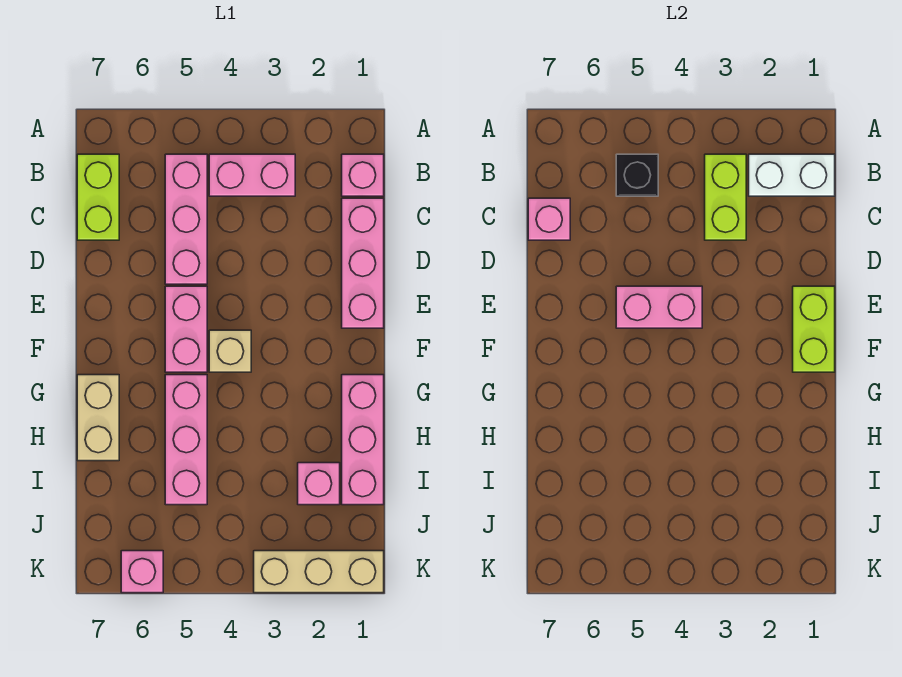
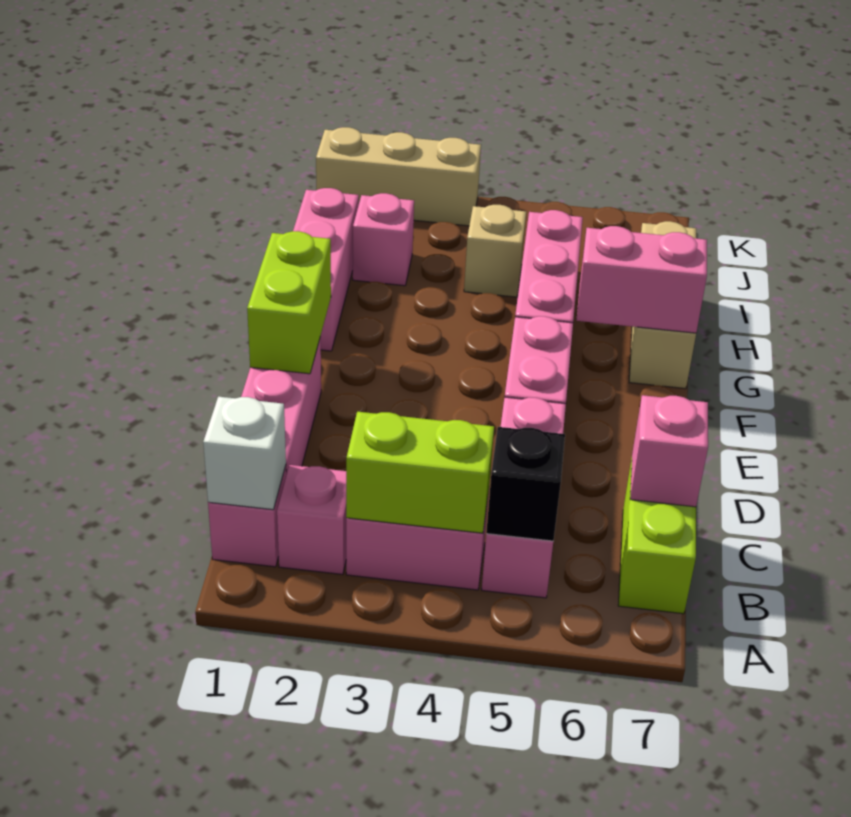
white brick B1:B2 level 2 -> white brick B1 level 2
lime brick B3:C3 level 2 -> lime brick B3:B4 level 2
pink brick E4:E5 level 2 -> pink brick G6:G7 level 2
tan brick F4 level 1 -> tan brick I4 level 1
tan brick G7:H7 level 1 -> tan brick G7:I7 level 1
pink brick K6 level 1 -> pink brick B2 level 1

